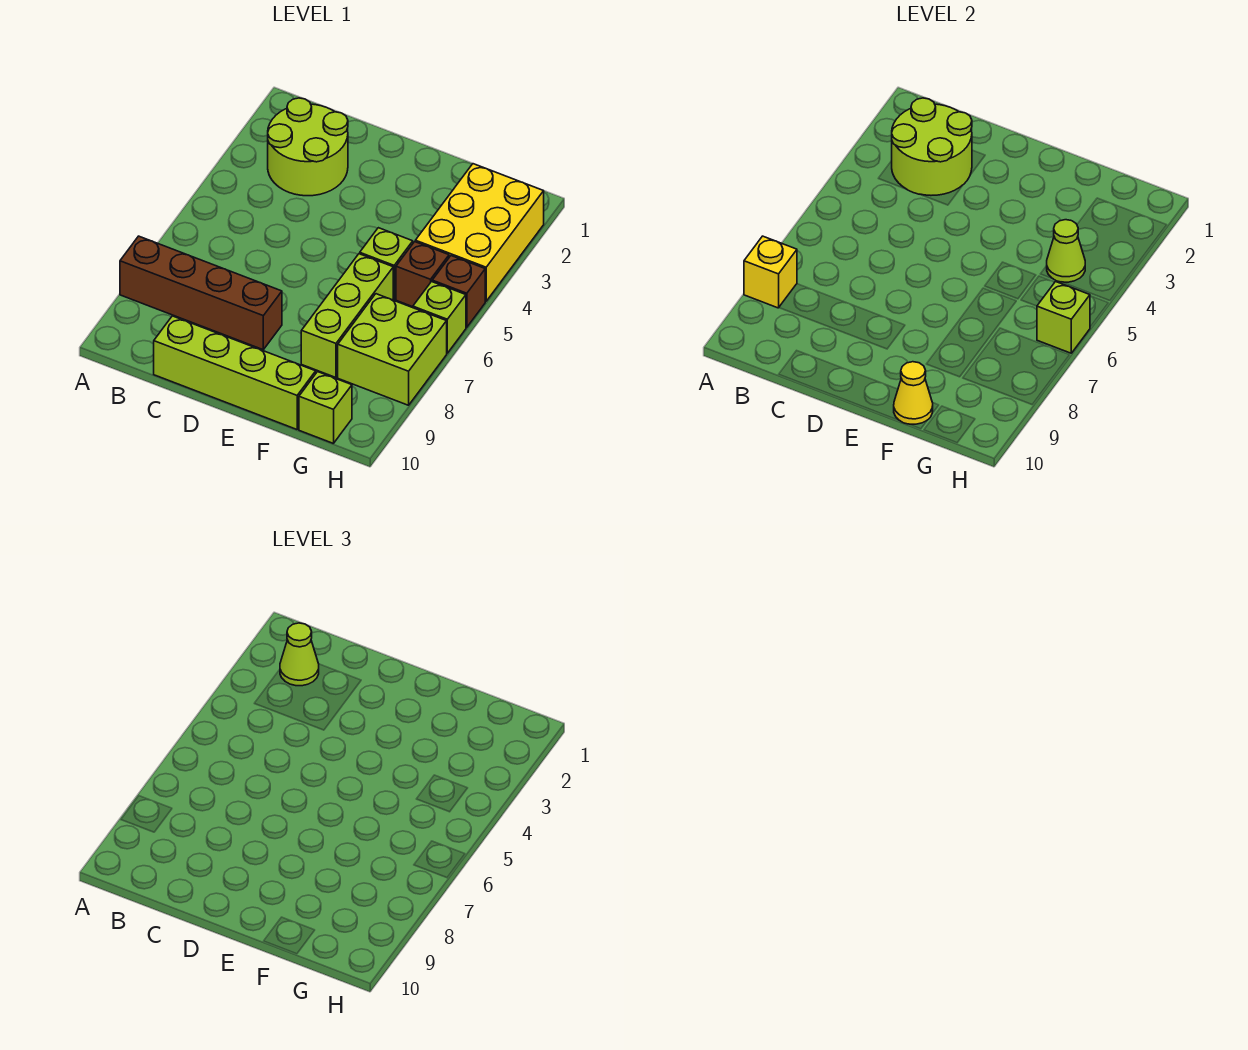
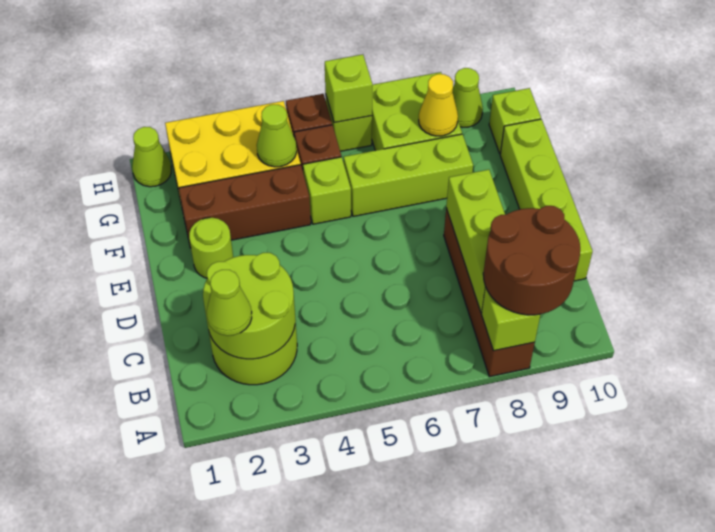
yellow brick A8 level 2 -> lime brick A8 level 2
none -> brown round brick A8:B9 level 3
none -> lime brick B8:D8 level 2
none -> lime round brick E2 level 1
none -> brown brick F2:F4 level 1
yellow cone F10 level 2 -> yellow cone G8 level 2
none -> lime cone H1 level 1
none -> lime cone H9 level 1

